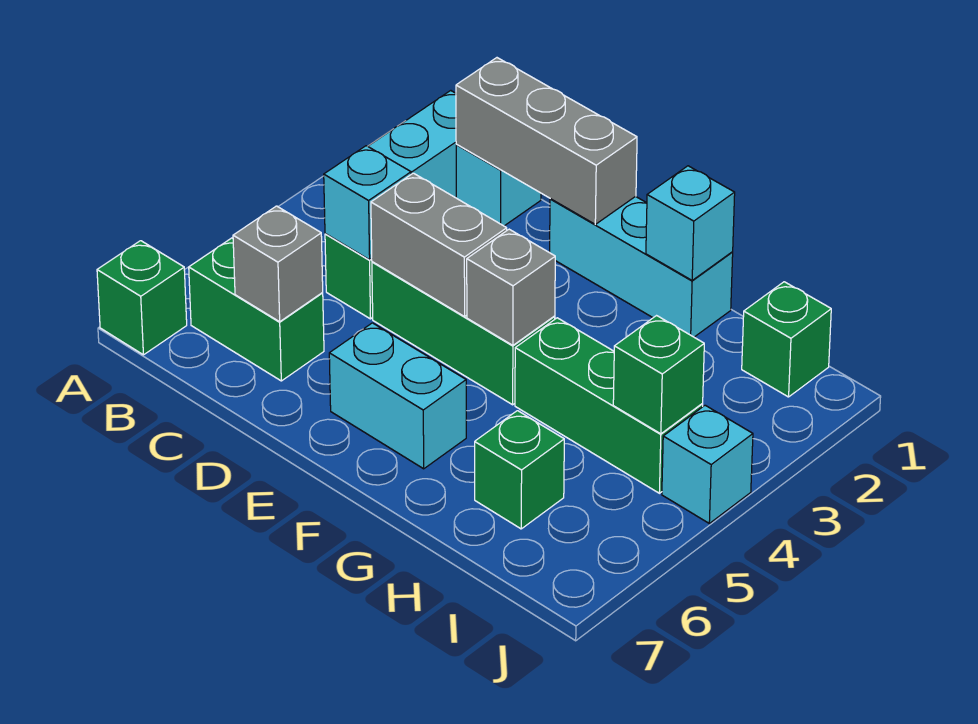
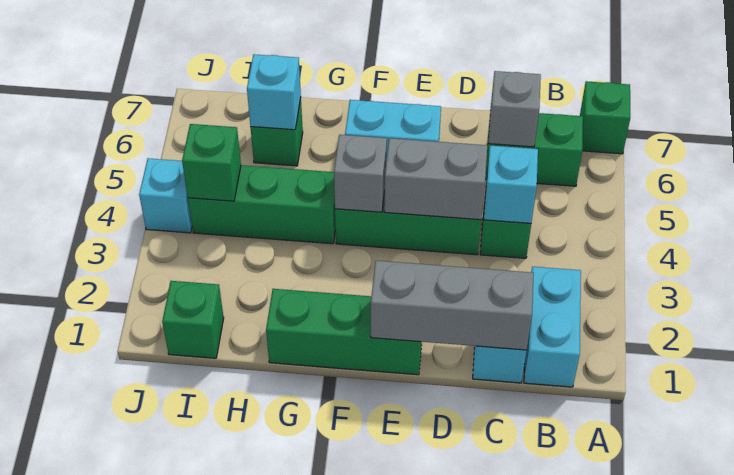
cyan brick E1:G1 level 1 -> green brick E1:G1 level 1
cyan brick G1 level 2 -> cyan brick H6 level 2

